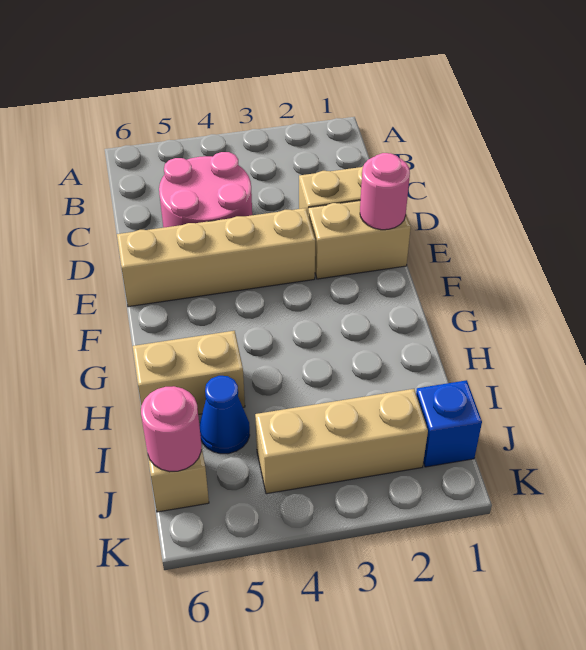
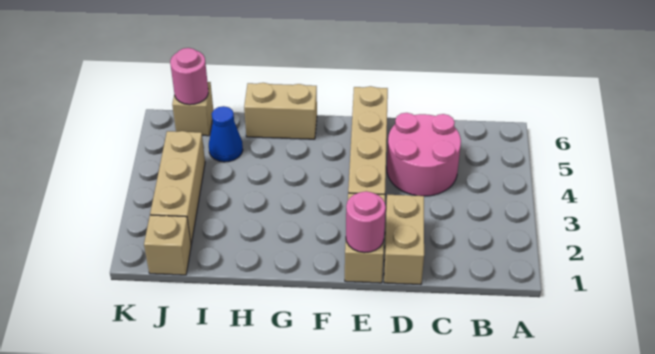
tan brick H5:H6 level 1 -> tan brick G6:H6 level 1
blue brick J1 level 1 -> tan brick J1 level 1

